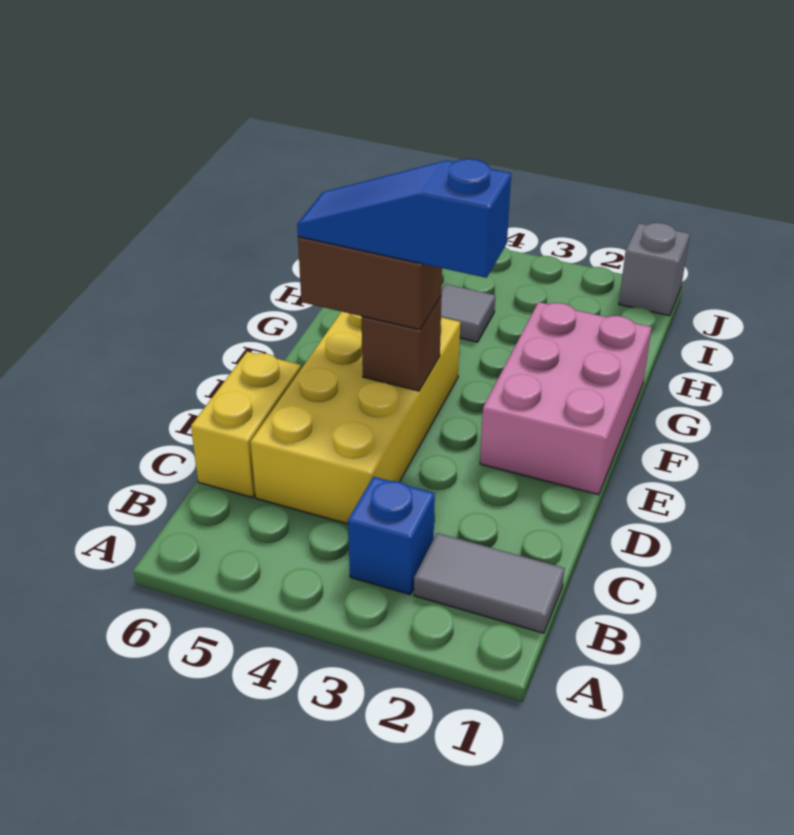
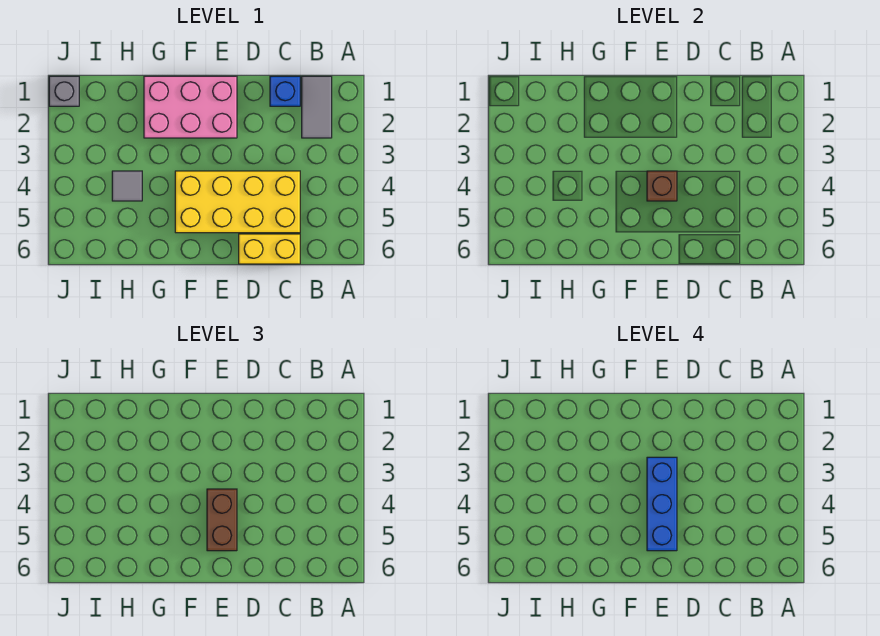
blue brick B3 level 1 -> blue brick C1 level 1
blue slope E3:E5 level 4 top 3 -> blue brick E3:E5 level 4

